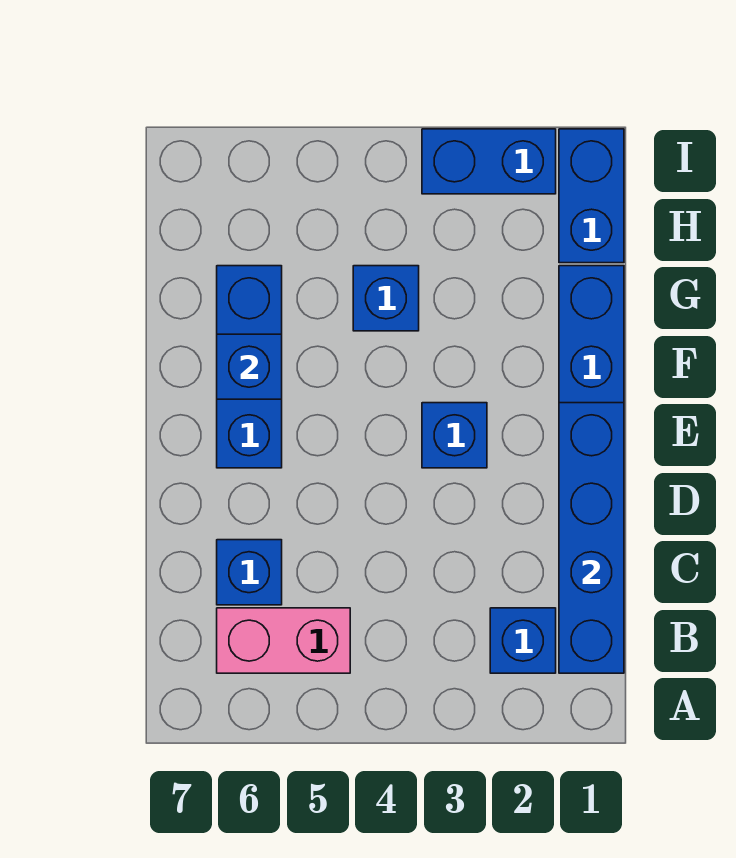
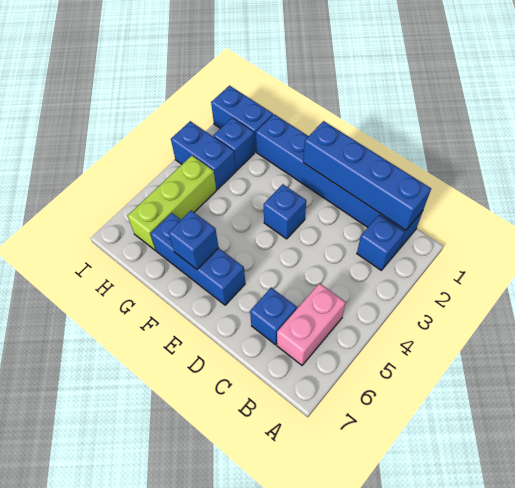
blue brick G4 level 1 -> blue brick H2 level 1
none -> lime brick H4:H6 level 1
blue brick I2:I3 level 1 -> blue brick H3:I3 level 1

